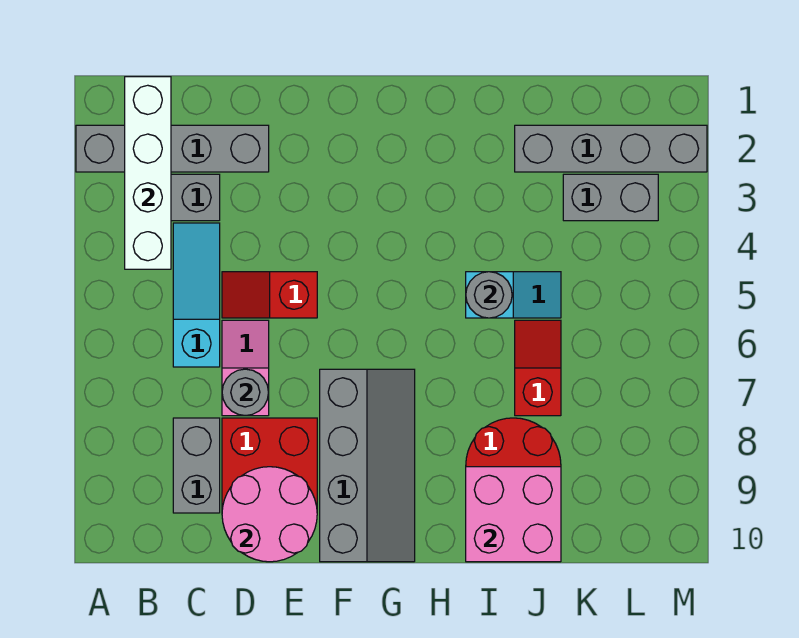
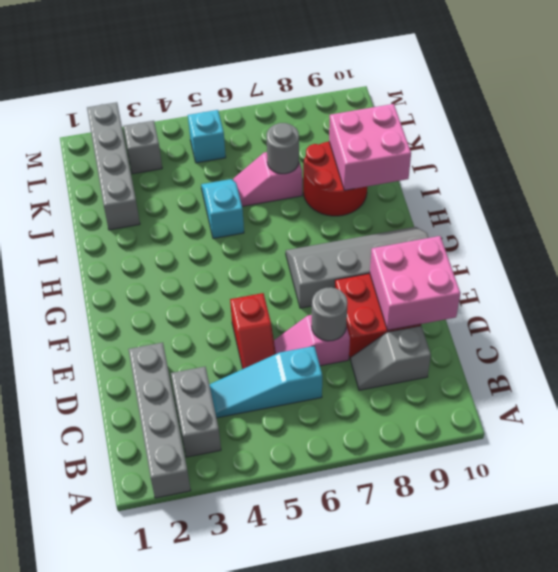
white brick B1:B4 level 2 -> none
grey brick C8:C9 level 1 -> grey slope C8:C9 level 1 top 9
pink round brick D9:E10 level 2 -> pink brick D9:E10 level 2
grey round brick I5 level 2 -> grey round brick J7 level 2
red slope J6:J7 level 1 top 7 -> pink slope J6:J7 level 1 top 7
grey brick K3:L3 level 1 -> grey brick L3 level 1
none -> cyan brick L5 level 1

